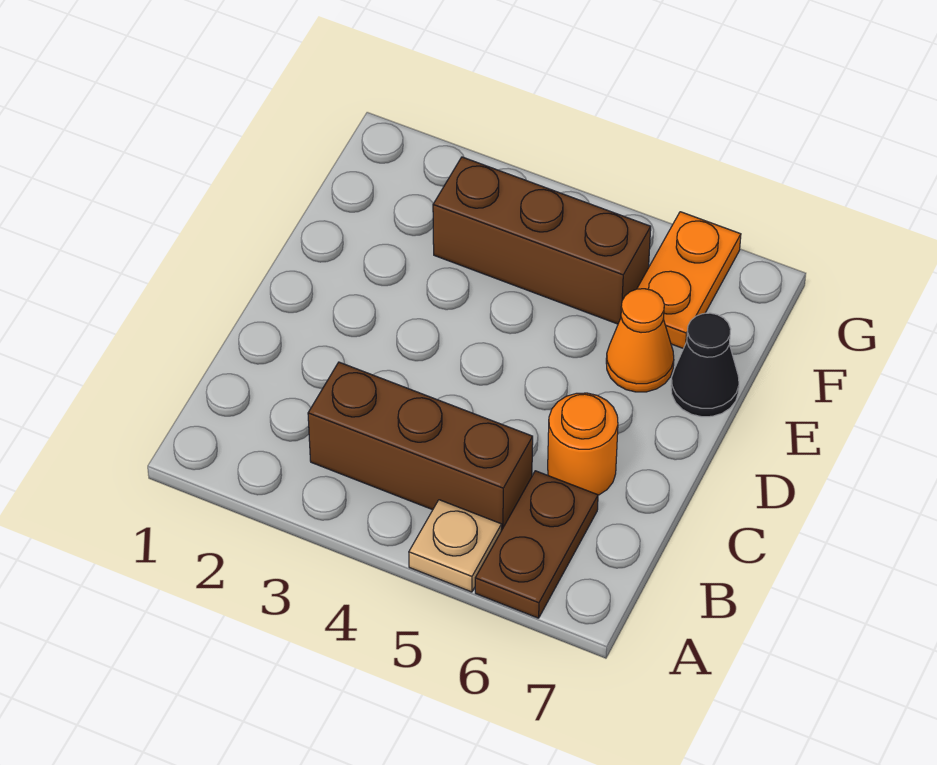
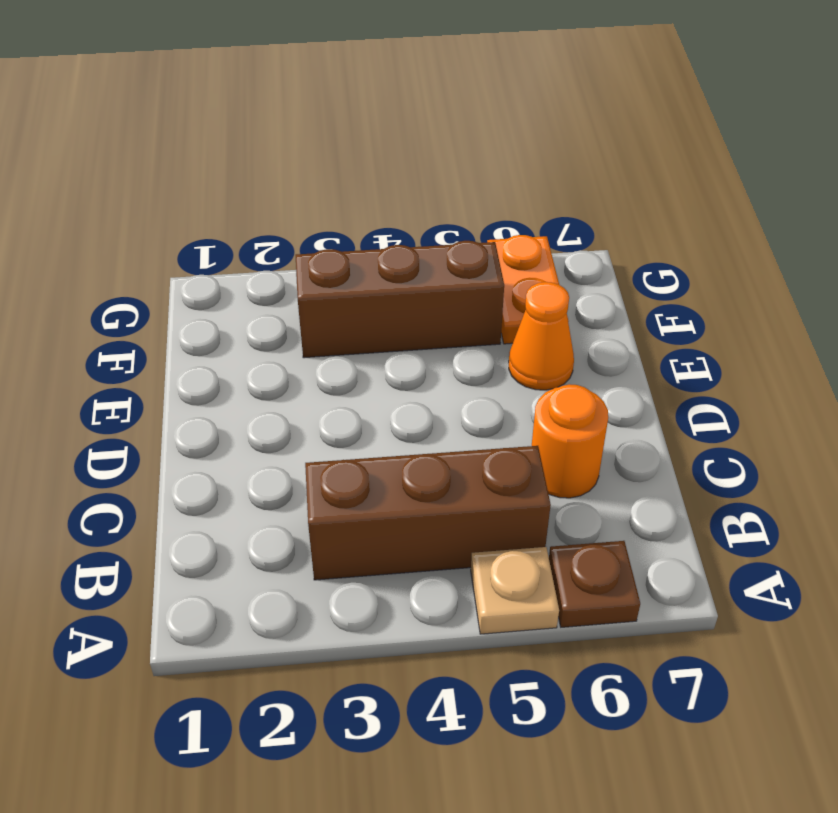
brown plate A6:B6 level 1 -> brown plate A6 level 1
black cone E7 level 1 -> none

